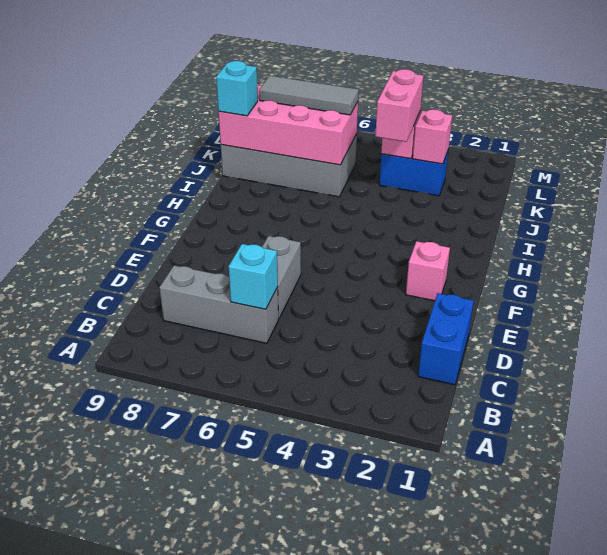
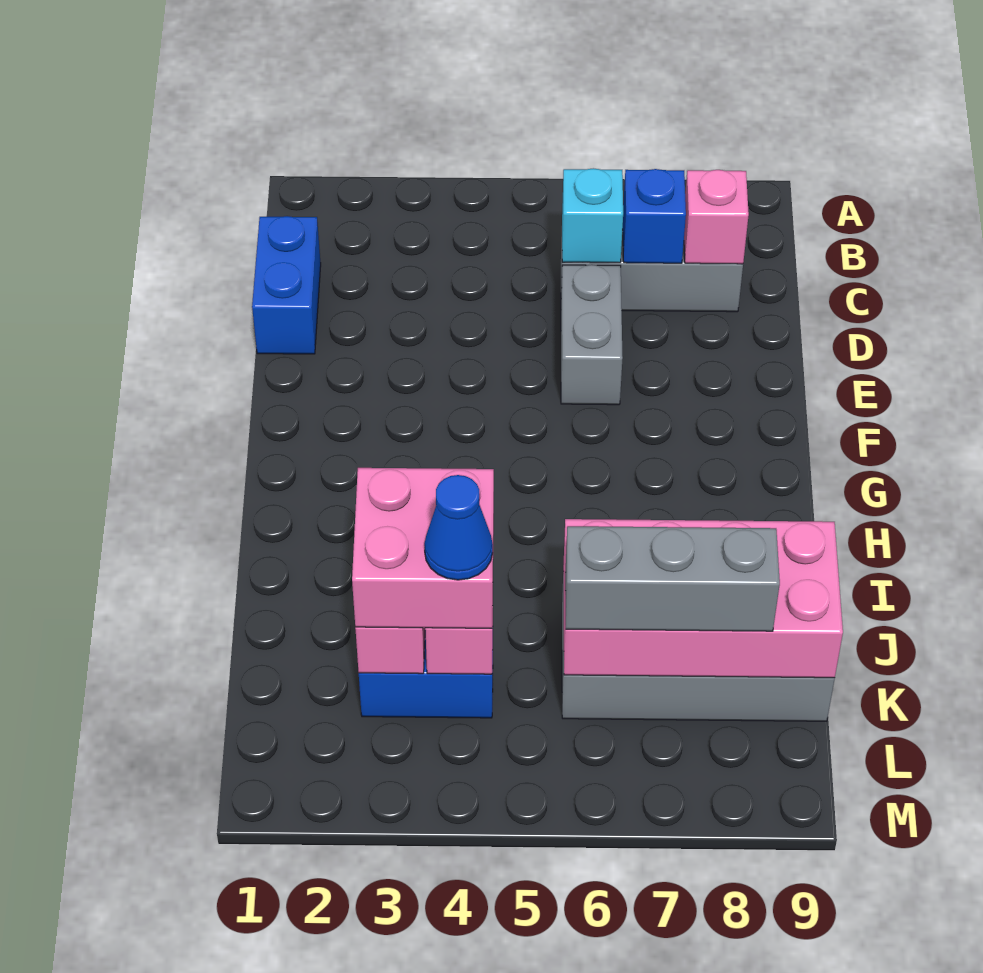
none -> blue brick C7 level 2
pink brick F2 level 1 -> pink brick C8 level 2
pink brick J4:K4 level 3 -> pink brick J3:K4 level 3
cyan brick J9 level 3 -> none
none -> blue cone K4 level 4
grey tile K6:K8 level 3 -> grey brick K6:K8 level 3

